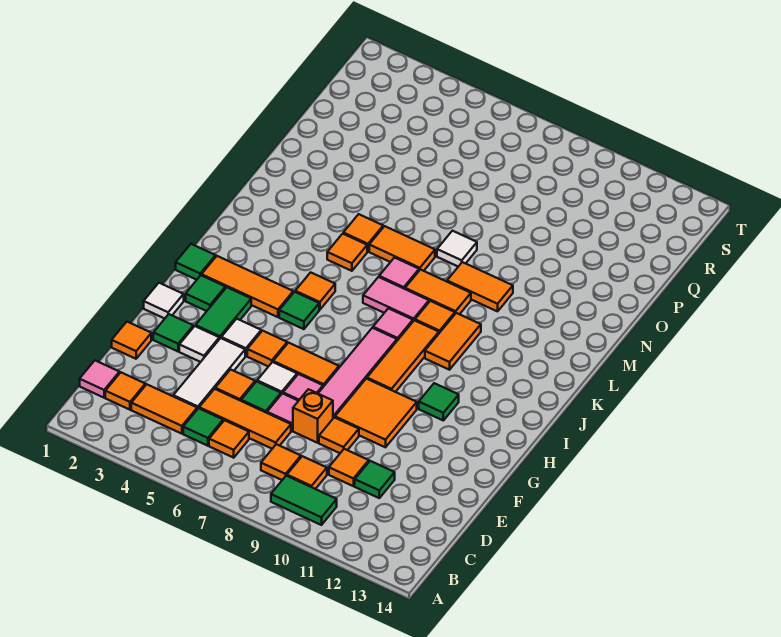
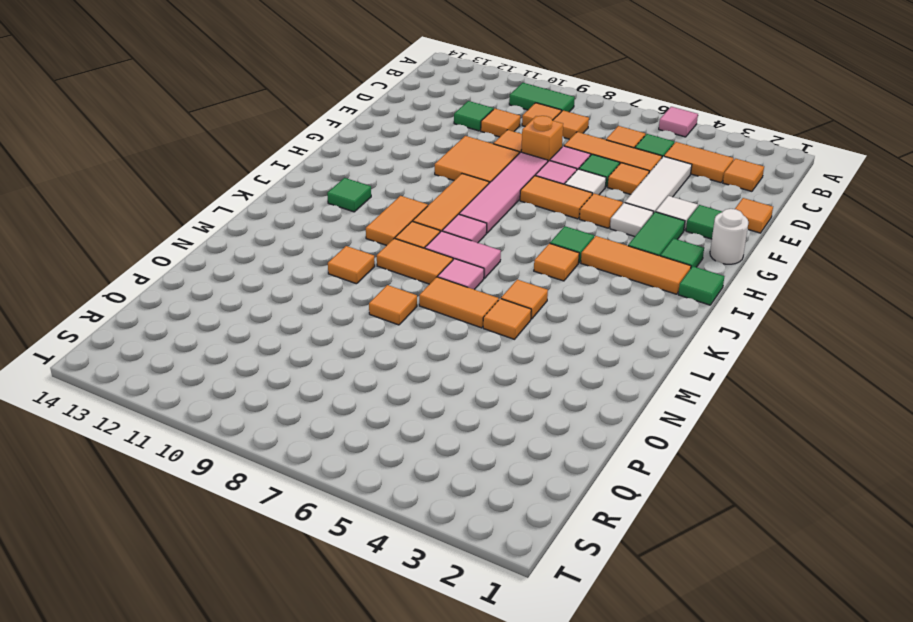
pink tile C1 level 1 -> pink tile A5 level 1
white tile G1 level 1 -> white round brick G1 level 1
green tile H11 level 1 -> green tile J12 level 1
orange tile M9:M10 level 1 -> orange tile M10 level 1
white tile N8 level 1 -> orange tile N8 level 1

